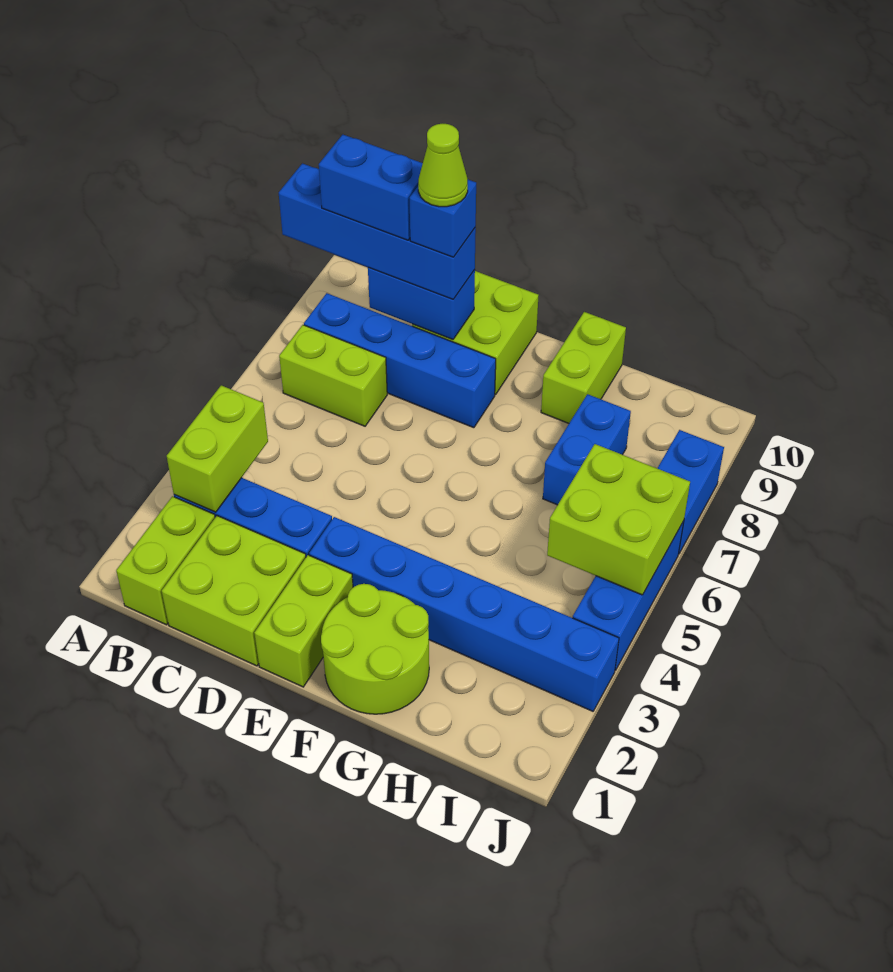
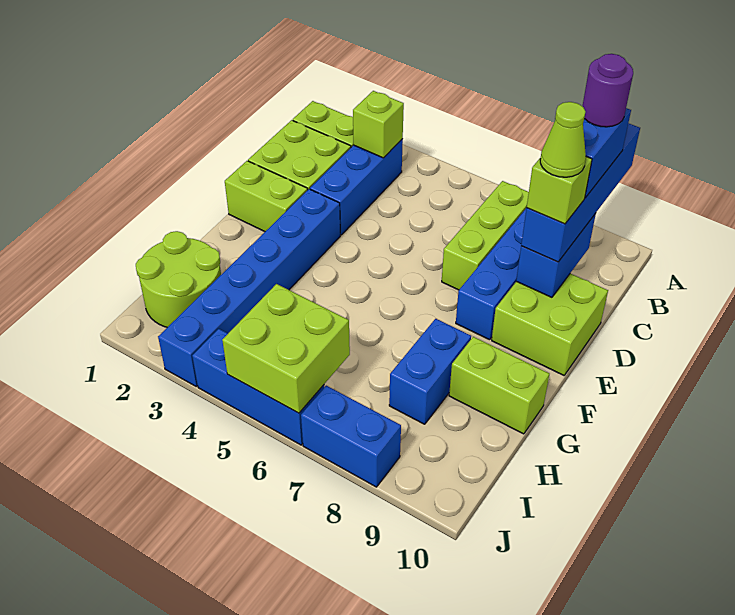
lime brick B3:B4 level 2 -> lime brick B3 level 2
lime brick B7:C7 level 1 -> lime brick B7:D7 level 1
none -> purple round brick B9 level 5
blue brick D9 level 4 -> lime brick D9 level 4
lime round brick F1:G2 level 1 -> lime round brick H1:I2 level 1
blue brick H7:H8 level 1 -> blue brick G8:H8 level 1

